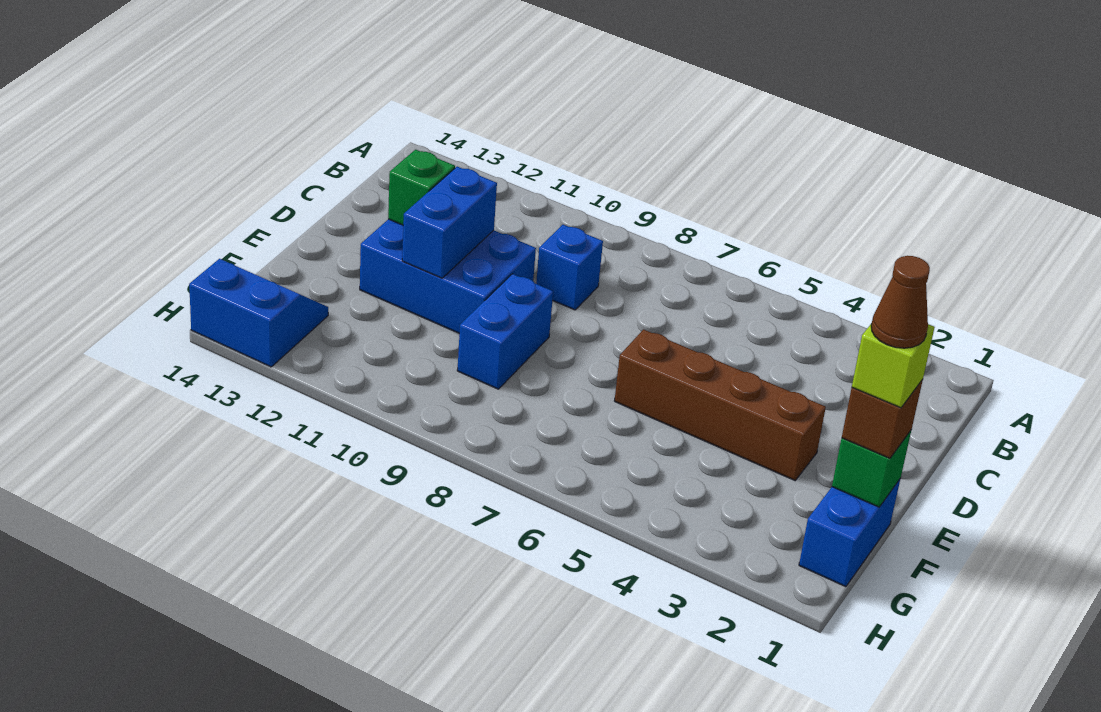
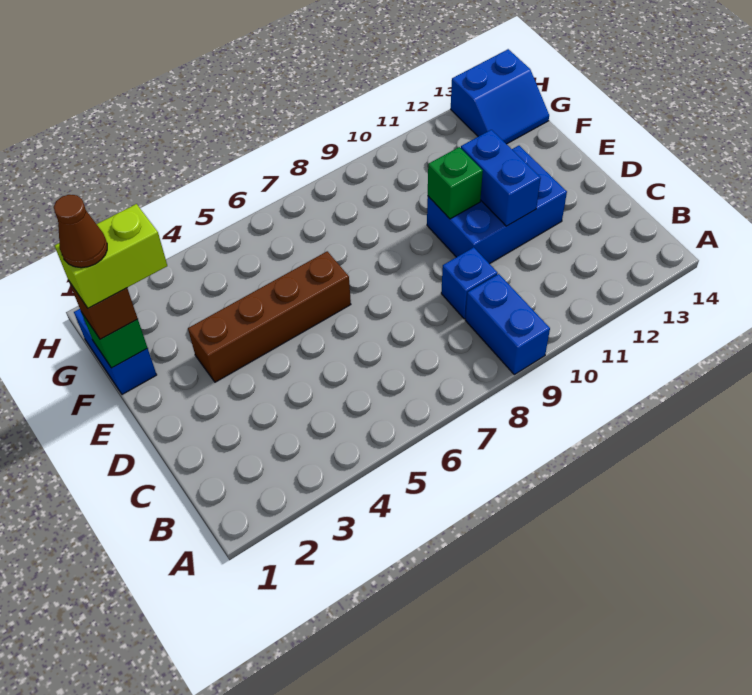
green brick D12 level 2 -> green brick E10 level 2
blue brick E9:F9 level 1 -> blue brick A9:B9 level 1
lime brick F1 level 4 -> lime brick F1:F2 level 4

